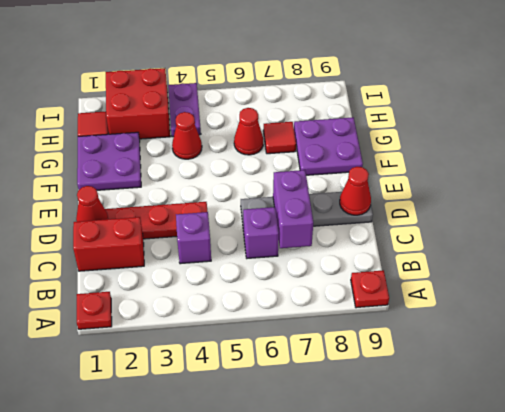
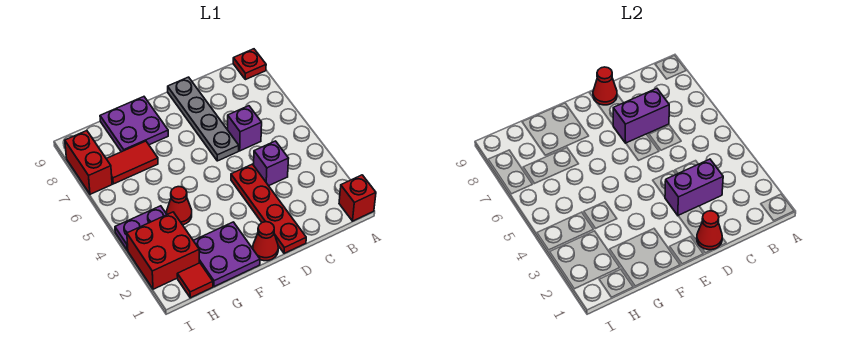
red plate A1 level 1 -> red brick A1 level 1
red brick C1:C2 level 1 -> red brick I7:I8 level 1
none -> purple brick C3:D3 level 2
red cone G6 level 1 -> red cone E1 level 1
red tile G7 level 1 -> red tile G7:H7 level 1

